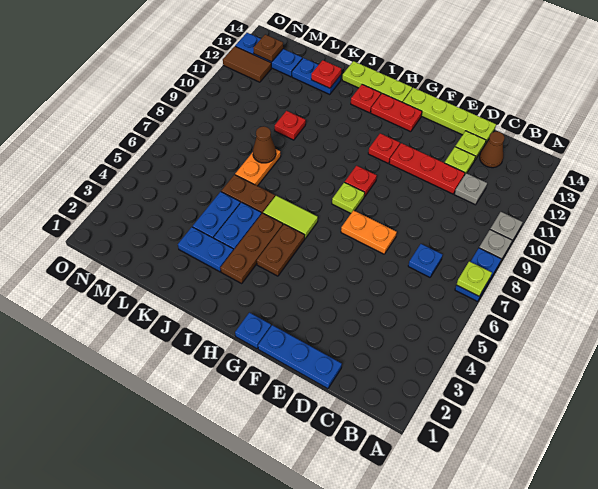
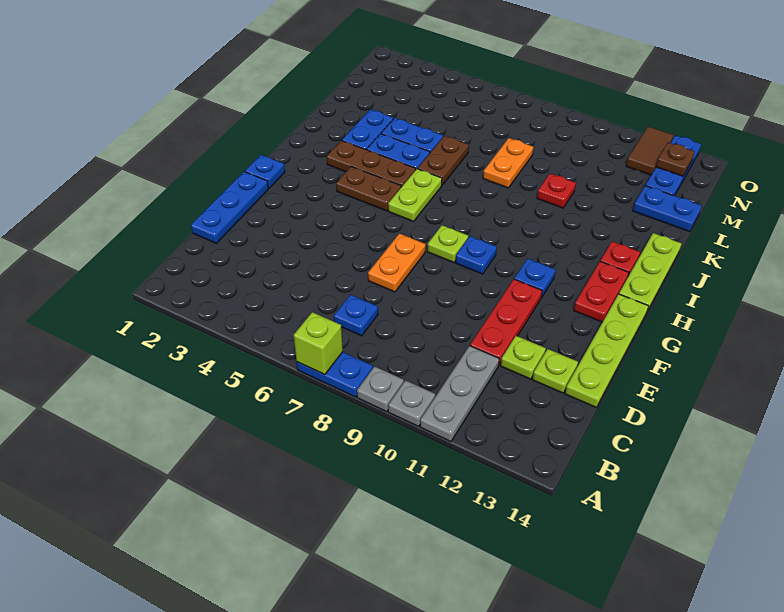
lime plate A7 level 2 -> lime brick A7 level 2
grey plate C11 level 1 -> grey plate A11:C11 level 1
brown cone C13 level 1 -> none
red plate G9 level 1 -> blue plate G9 level 1
red plate G11 level 1 -> blue plate G11 level 1
lime tile H6:I6 level 1 -> lime plate H6:I6 level 1
orange plate K7:K8 level 1 -> orange plate K8:L8 level 1
brown cone K8 level 2 -> none
blue plate K13:L13 level 1 -> blue plate L13:L14 level 1
red plate K13 level 2 -> none

